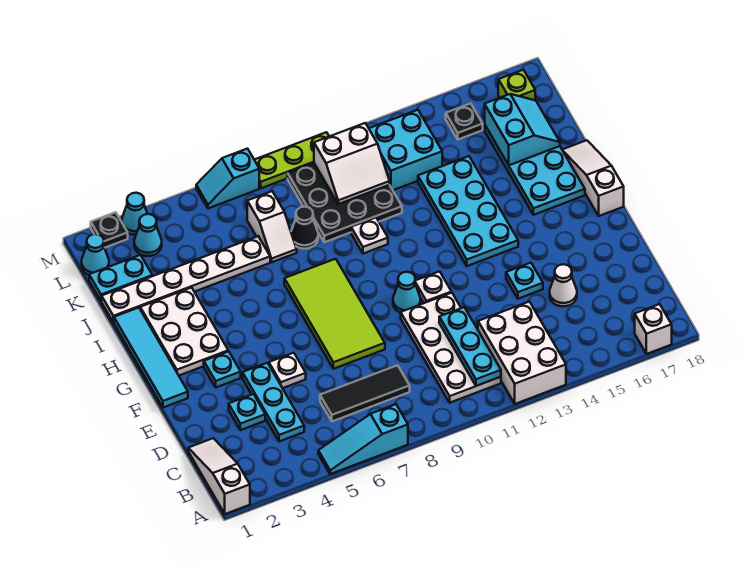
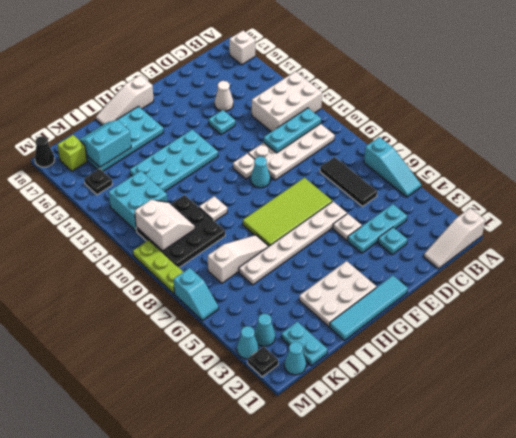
cyan plate F3 level 1 -> none
white plate J1:J6 level 1 -> white plate E6:J6 level 1
white slope J7:K7 level 1 top K -> white slope I7:K7 level 1 top K
black cone J8 level 1 -> black cone M18 level 1

